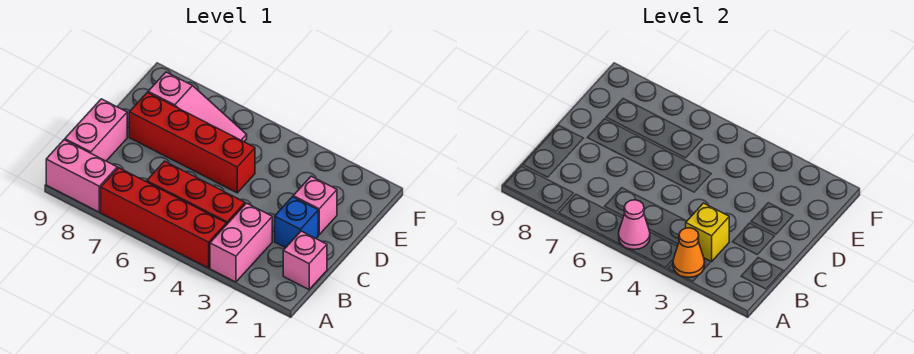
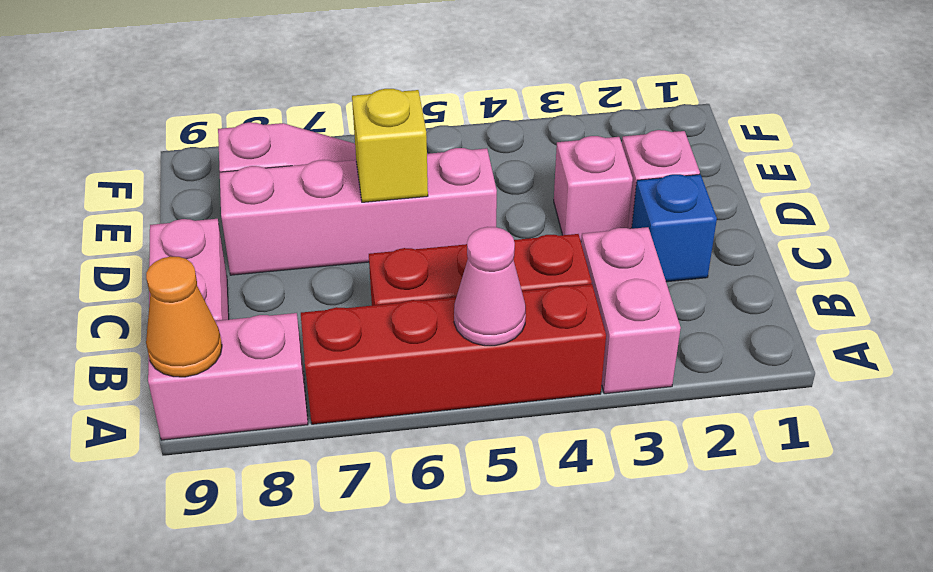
orange cone A3 level 2 -> orange cone A9 level 2
pink brick B1 level 1 -> pink brick D3 level 1
yellow brick B3 level 2 -> yellow brick D6 level 2
red brick D5:D8 level 1 -> pink brick D5:D8 level 1

